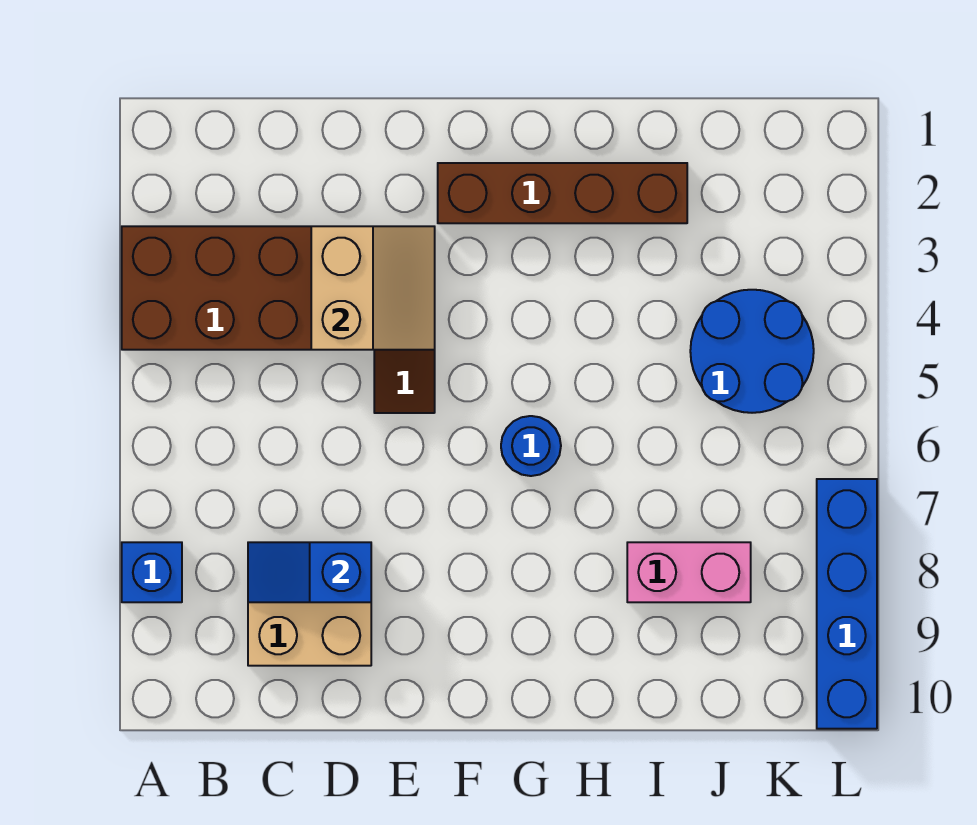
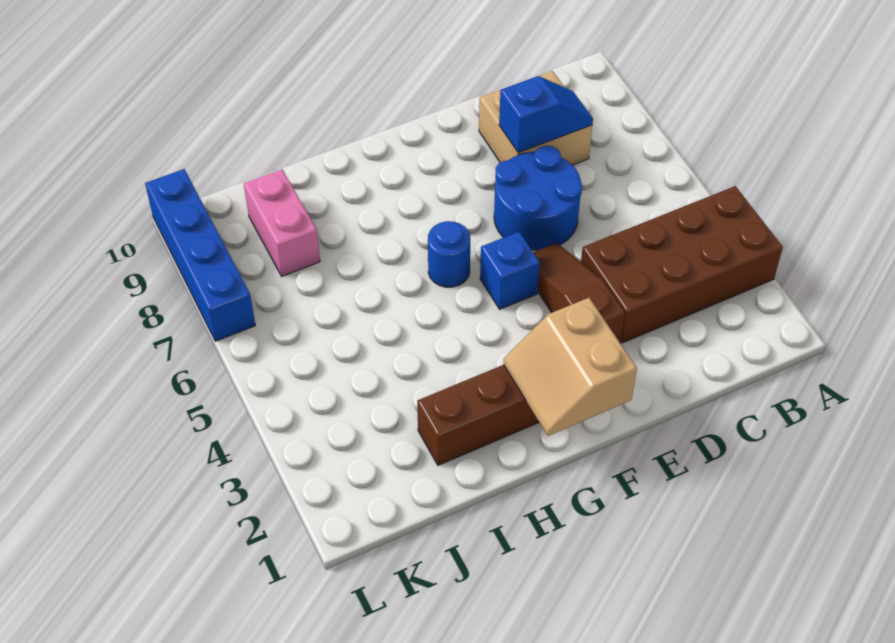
blue brick A8 level 1 -> blue brick F5 level 1
tan slope D3:E4 level 2 top D -> tan slope F1:G2 level 2 top F
pink brick I8:J8 level 1 -> pink brick J8:J9 level 1
blue round brick J4:K5 level 1 -> blue round brick D6:E7 level 1

